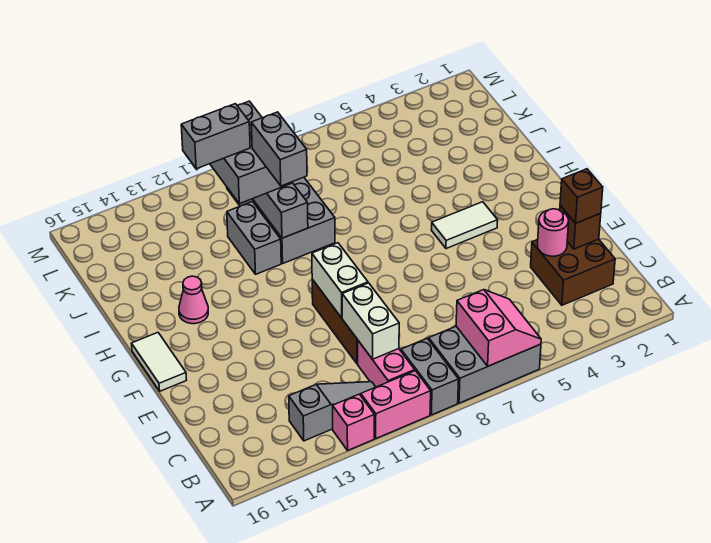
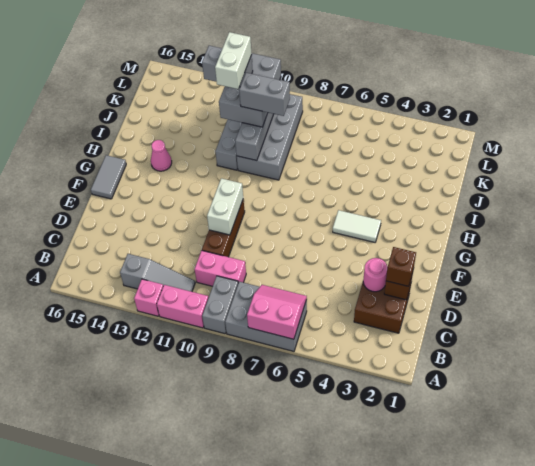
pink slope A6:B7 level 2 top 7 -> pink slope A6:B7 level 2 top A
pink brick B10:C10 level 1 -> pink brick C9:C10 level 1
white brick C10:D10 level 2 -> white brick J11:K11 level 5
white tile F16:G16 level 1 -> grey tile F16:G16 level 1
grey brick I10:J10 level 4 -> grey brick J9:J10 level 4

